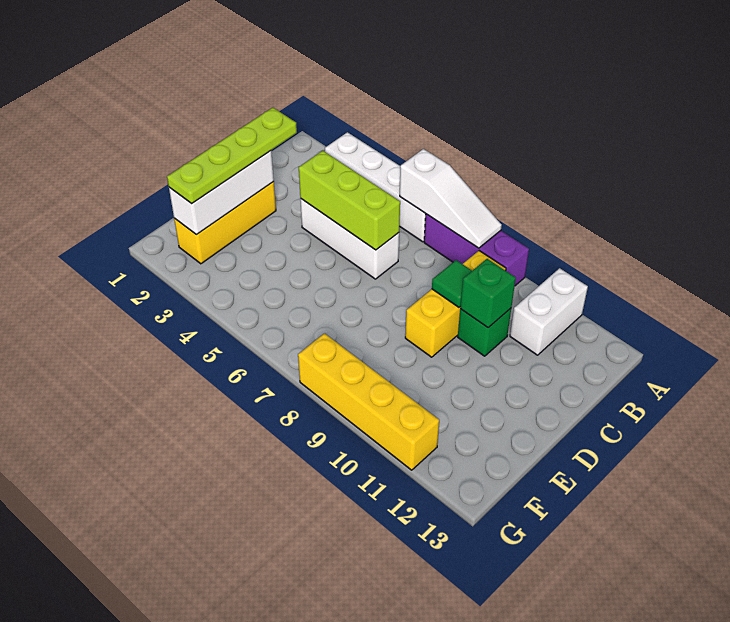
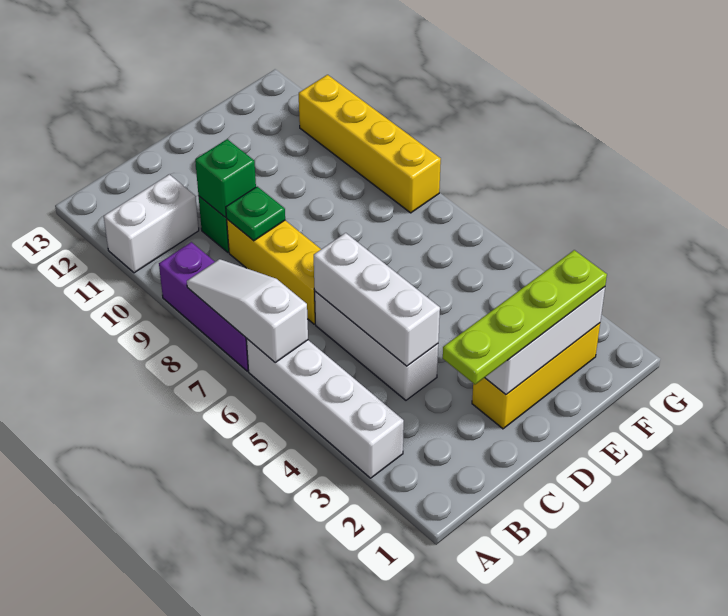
yellow brick B9:D9 level 1 -> yellow brick C7:C9 level 1
lime brick C4:C6 level 2 -> white brick C4:C6 level 2
green tile C9 level 2 -> green plate C9 level 2

